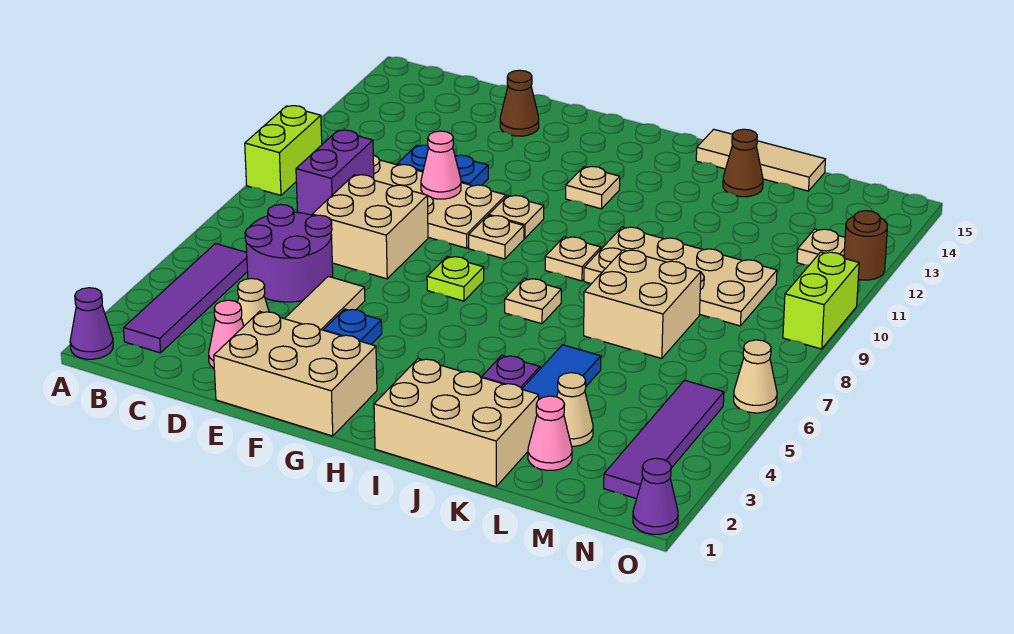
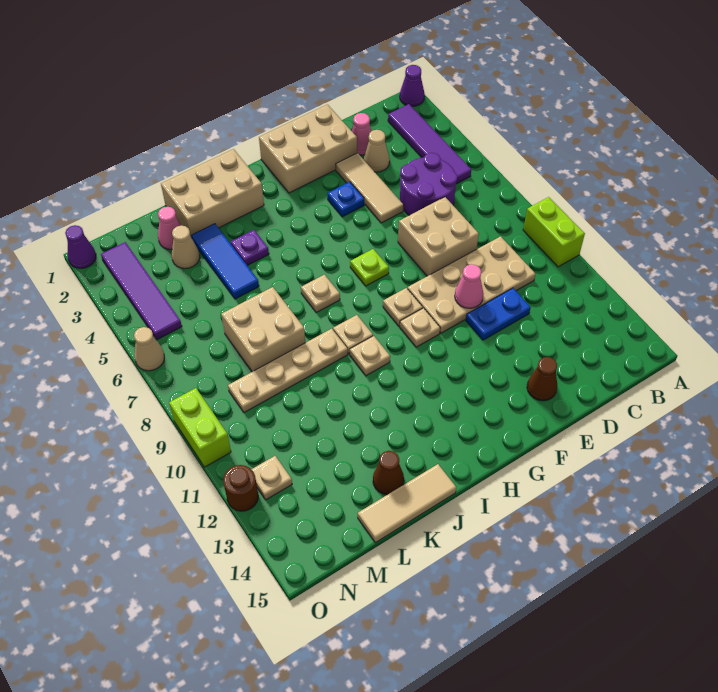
purple brick C8:C9 level 2 -> none
tan plate H12 level 1 -> tan plate I10 level 1
tan plate J9:M10 level 1 -> tan plate J9:M9 level 1

